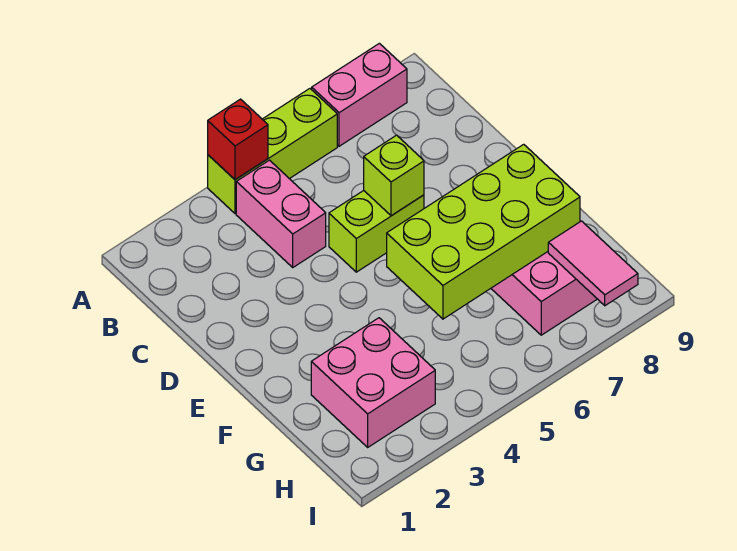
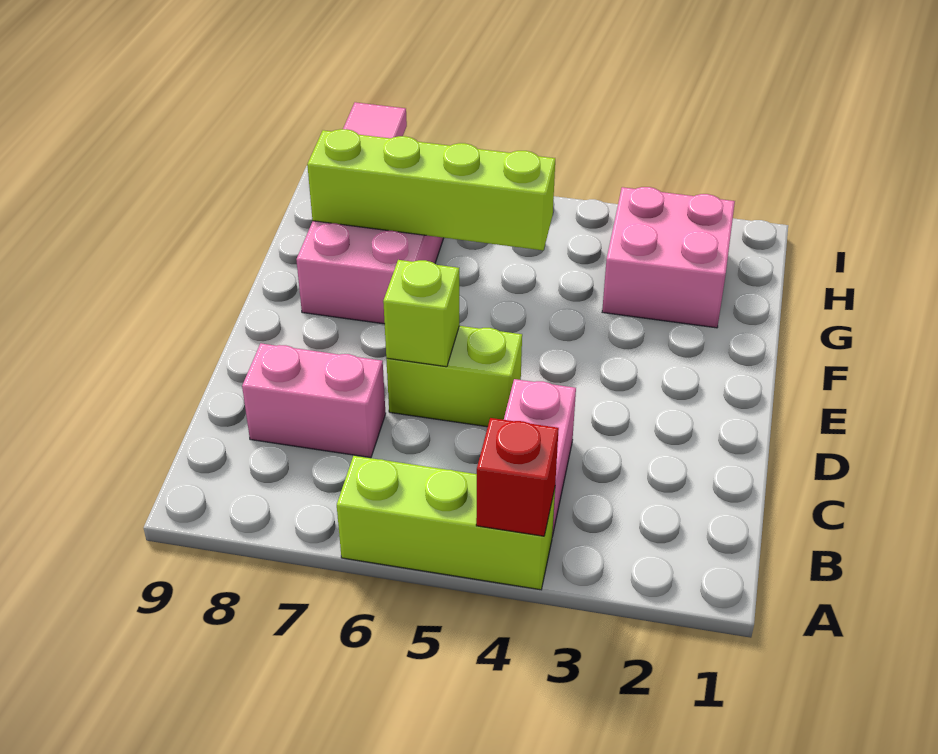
pink brick A7:A8 level 1 -> pink brick C7:C8 level 1
lime brick F5:G8 level 2 -> lime brick G5:G8 level 2

